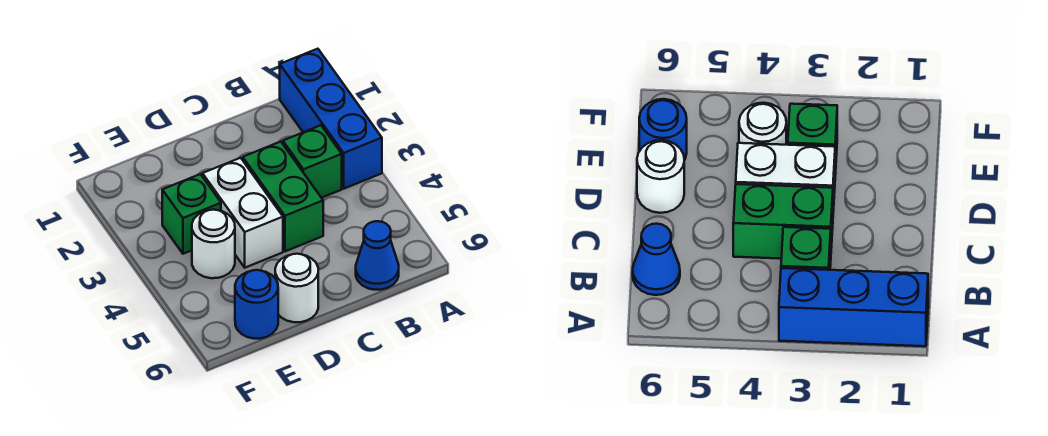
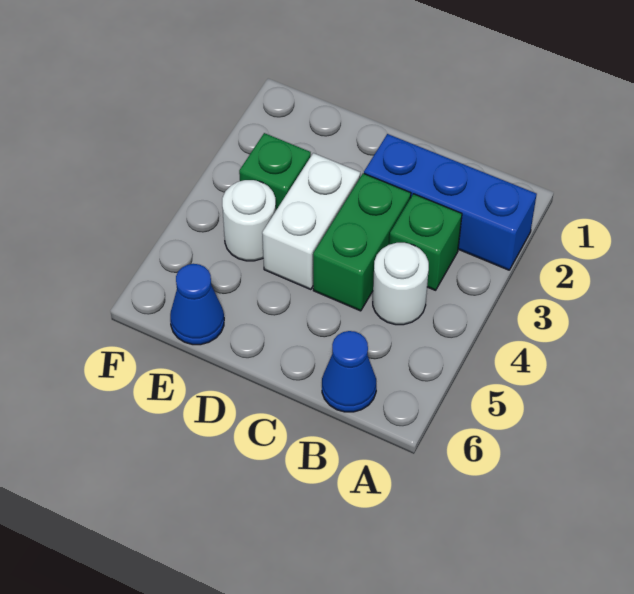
blue brick A1:A3 level 1 -> blue brick A2:C2 level 1
white round brick D6 level 1 -> white round brick B4 level 1
blue round brick E6 level 1 -> blue cone E6 level 1

